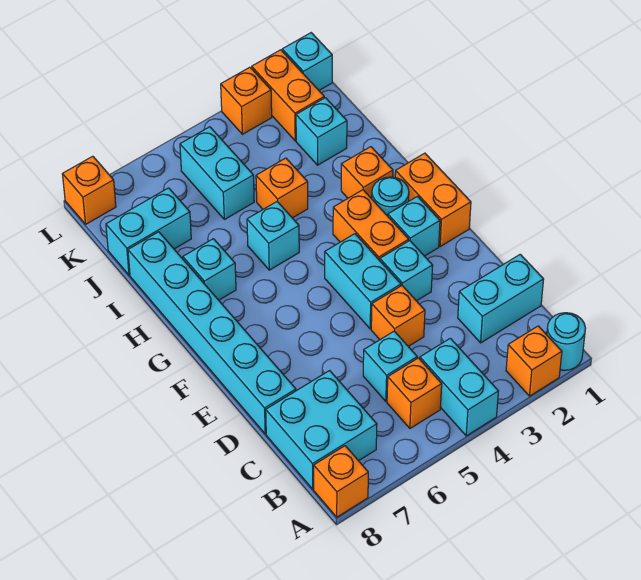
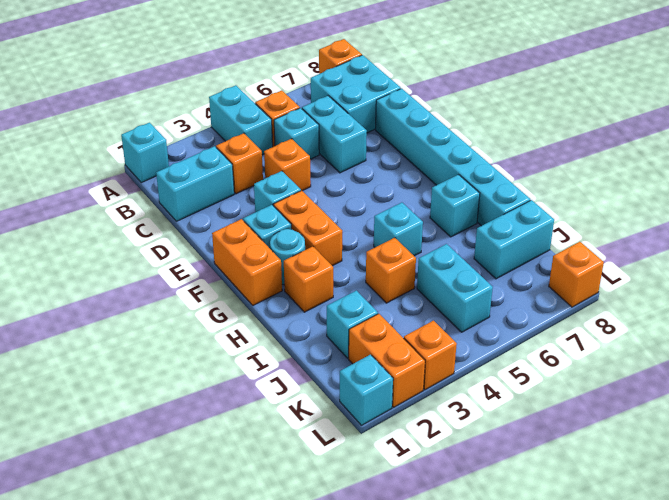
cyan round brick A1 level 1 -> cyan brick A1 level 1
orange brick A2 level 1 -> orange brick C3 level 1
cyan brick E4:F4 level 1 -> cyan brick C6:D6 level 1

